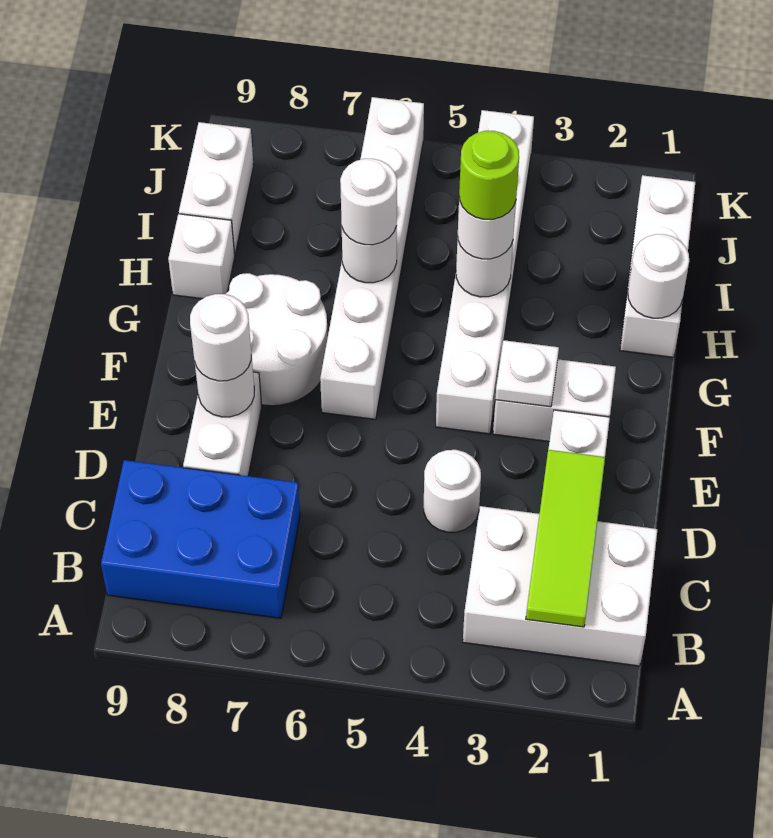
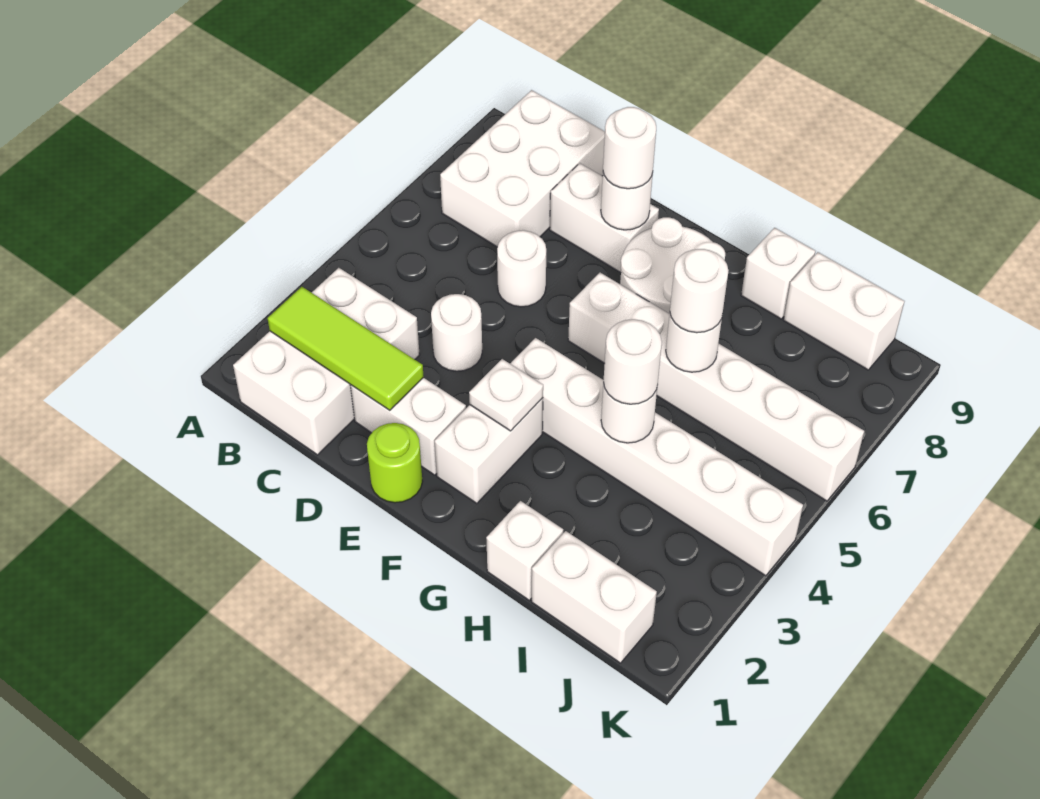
blue brick B7:C9 level 1 -> white brick B7:C9 level 1
white round brick H1 level 2 -> white round brick D6 level 1
lime round brick H4 level 4 -> lime round brick E1 level 1

